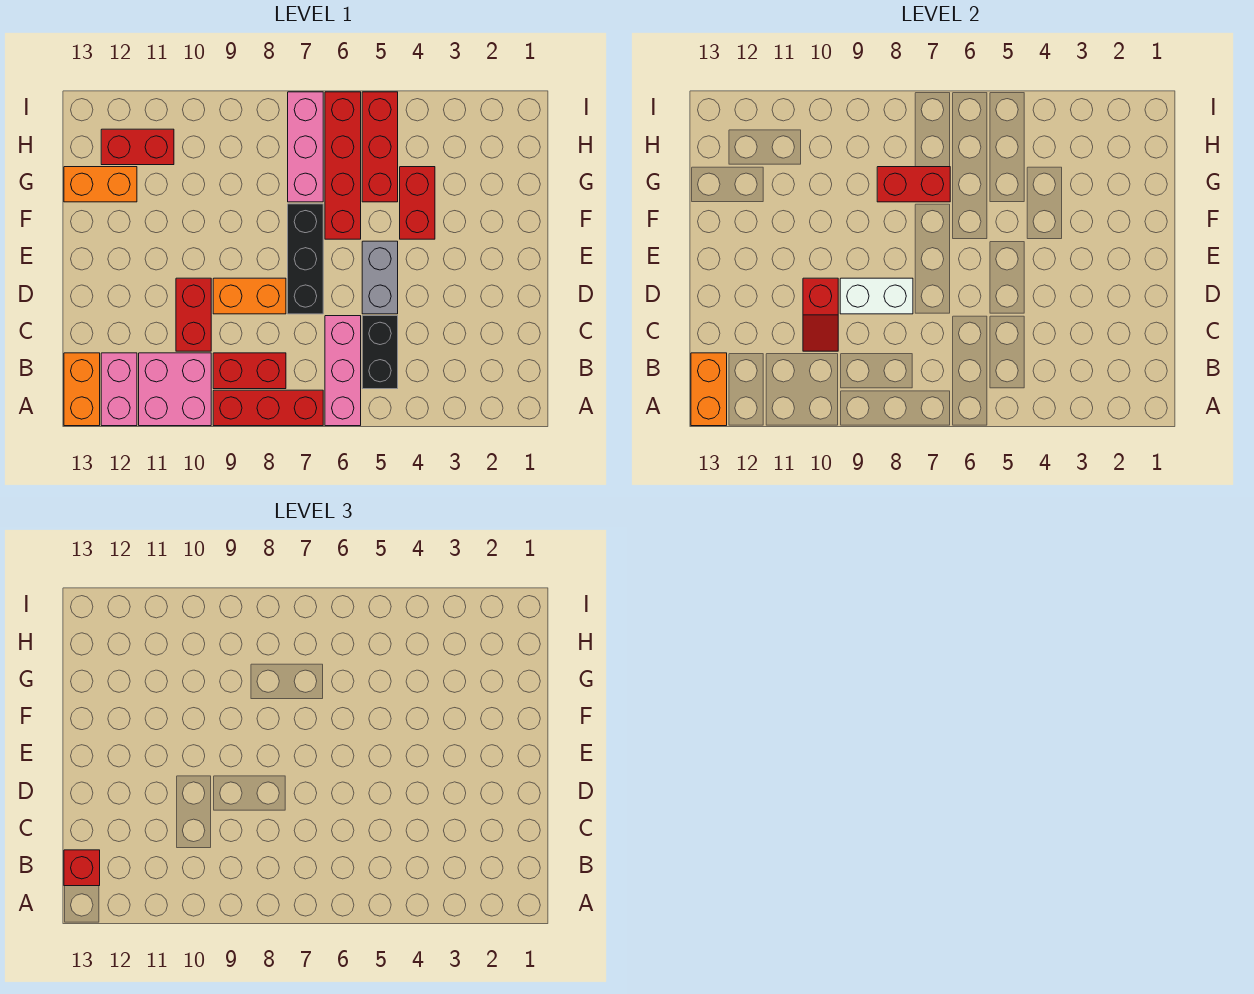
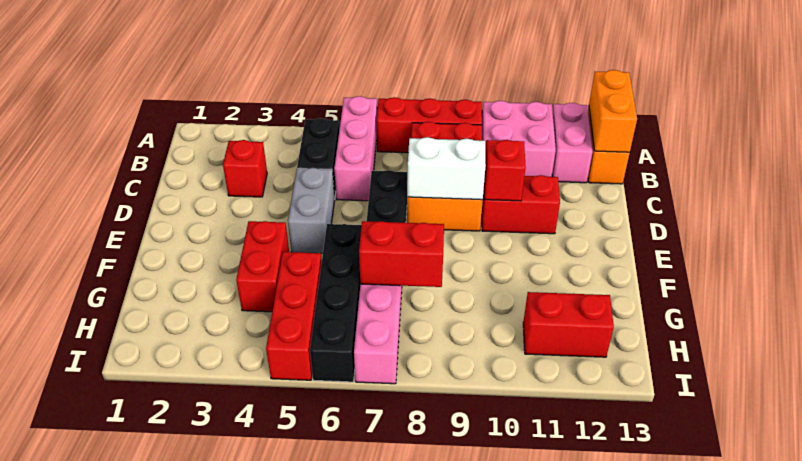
red brick B13 level 3 -> red brick C3 level 1
red brick C10:D10 level 1 -> red brick D10:D11 level 1
red brick F6:I6 level 1 -> black brick F6:I6 level 1
orange brick G12:G13 level 1 -> none

